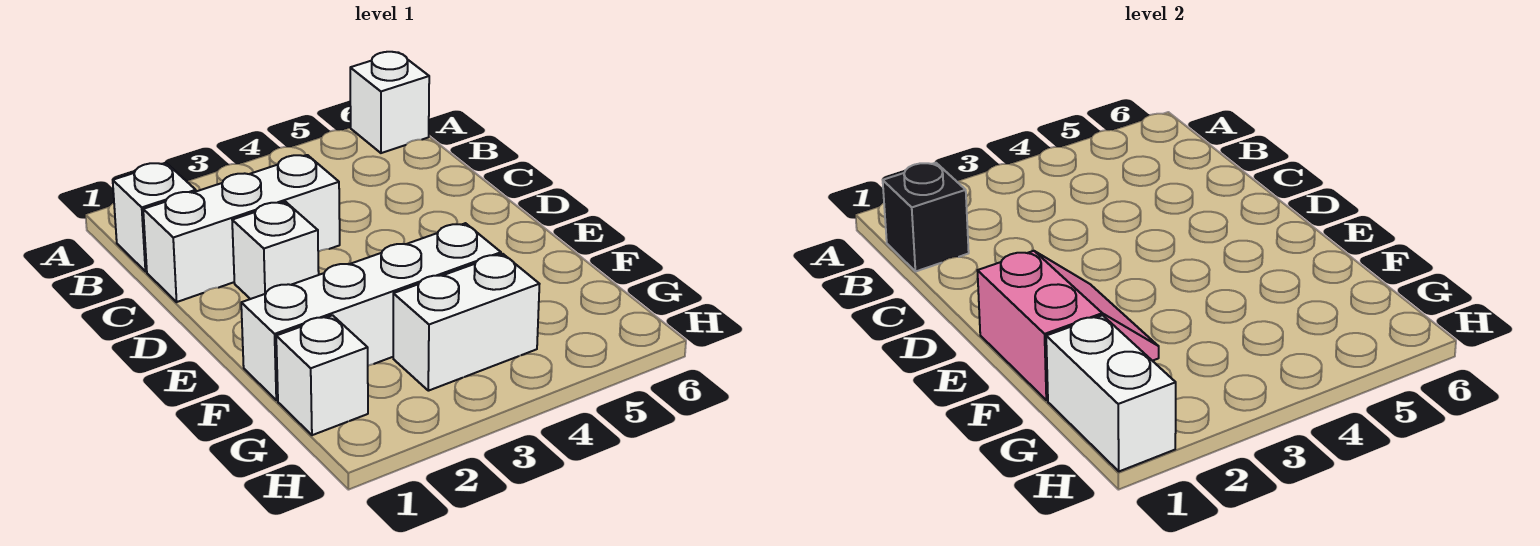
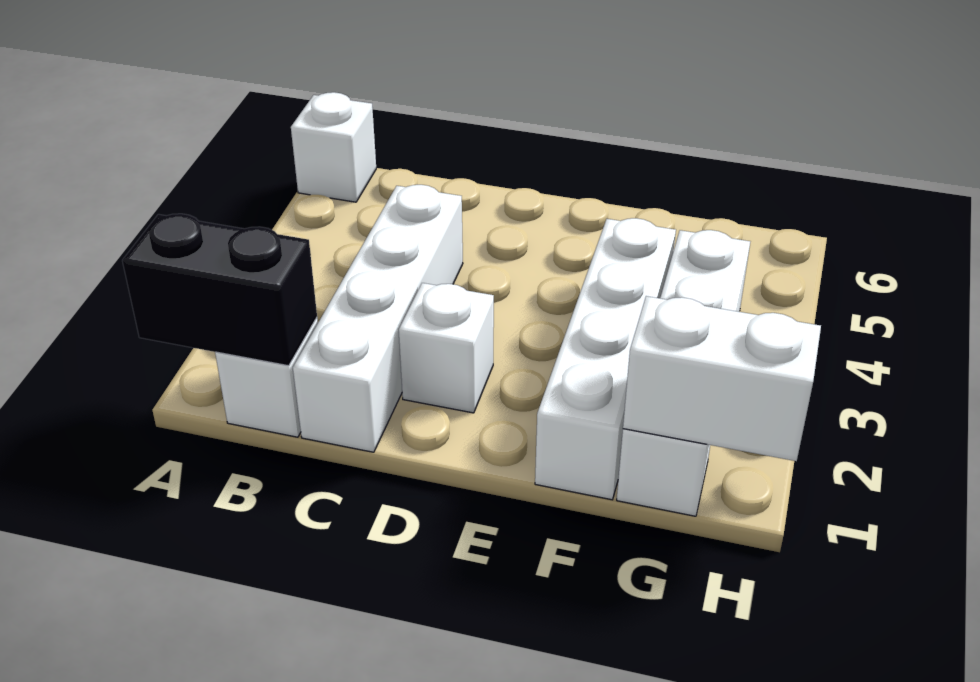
black brick B1 level 2 -> black brick A1:B1 level 2
white brick C1:C3 level 1 -> white brick C1:C4 level 1
pink slope E1:F2 level 2 top 1 -> none

